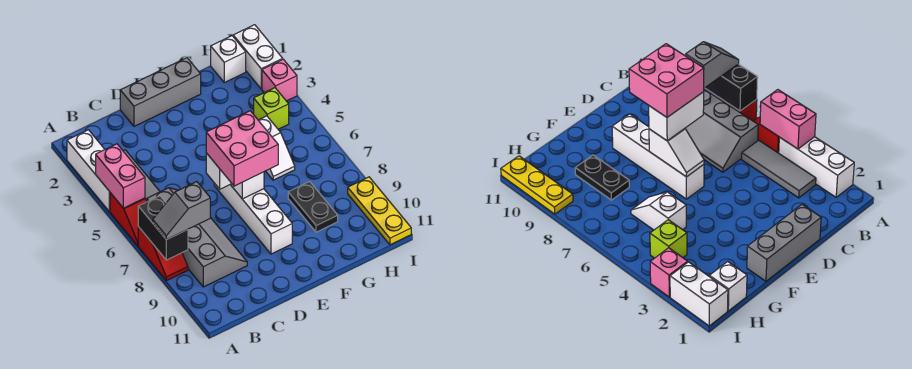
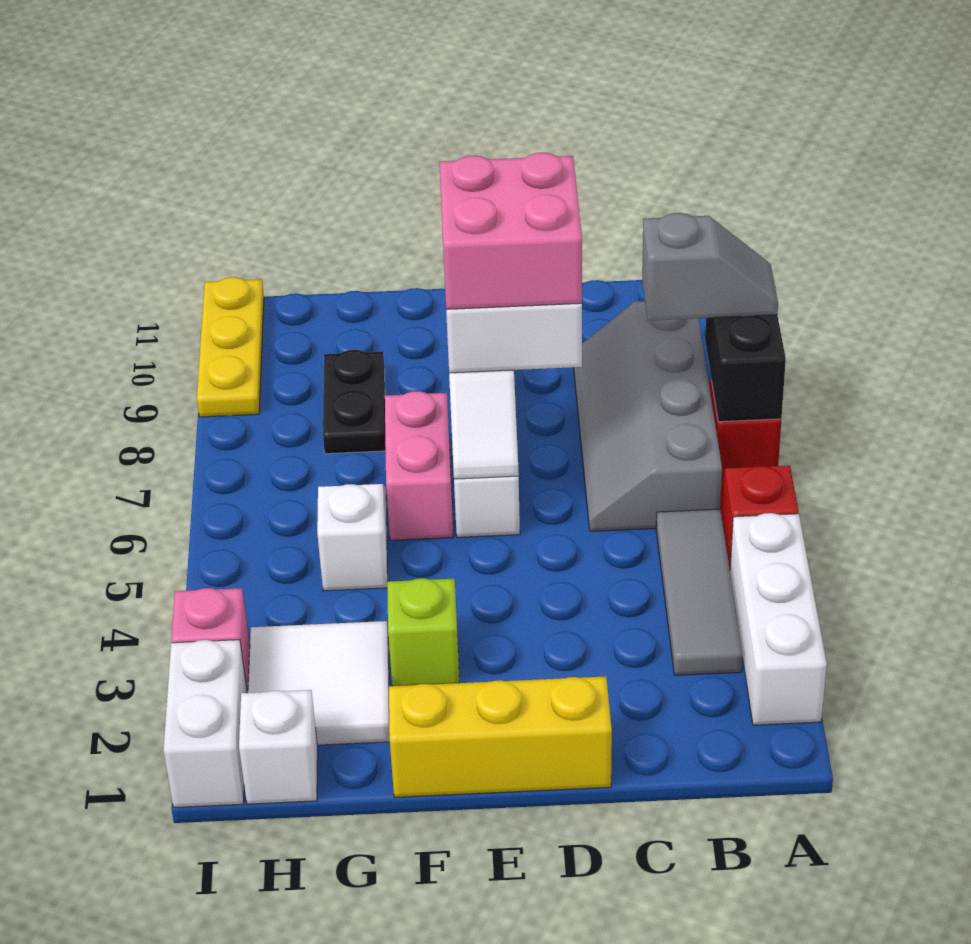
pink brick A4:A5 level 2 -> pink brick F6:F7 level 1
grey brick D1:F1 level 1 -> yellow brick D1:F1 level 1
none -> white tile G2:H3 level 1
lime brick H4 level 1 -> lime brick F3 level 1

